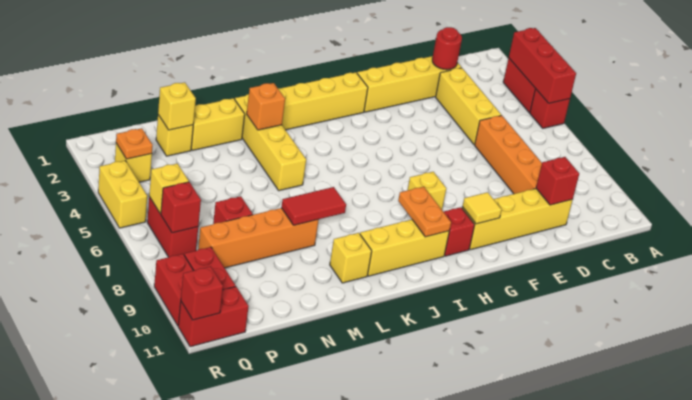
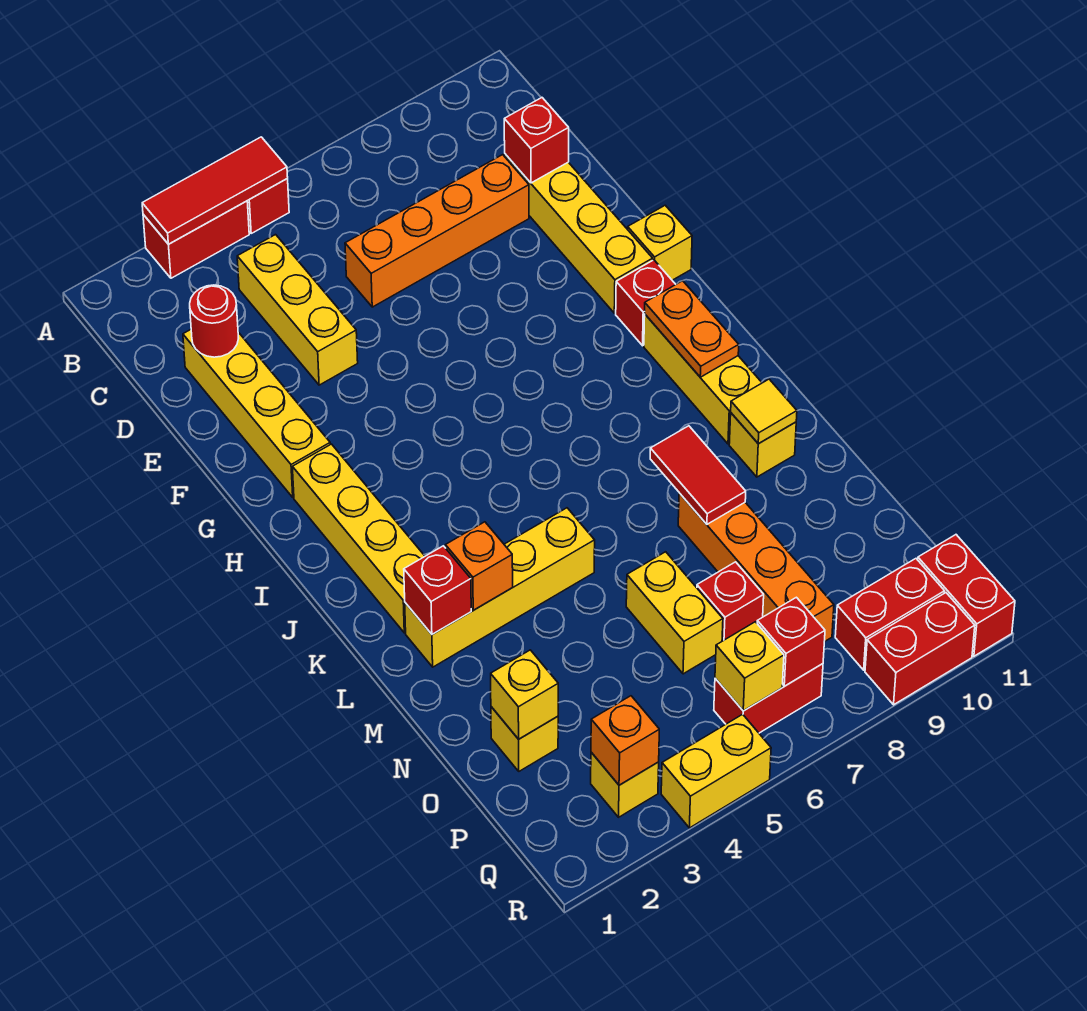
red brick A3:A5 level 2 -> red tile A3:A5 level 2
yellow brick D3:D5 level 1 -> yellow brick C4:E4 level 1
yellow tile G10 level 2 -> yellow tile L10 level 2
yellow brick H8 level 1 -> yellow brick G11 level 1
orange plate I9:I10 level 2 -> orange plate I10:J10 level 2
yellow brick M2:N2 level 1 -> yellow brick N6:O6 level 1
orange plate Q3 level 2 -> orange brick Q3 level 2
red brick R11 level 2 -> red brick L2 level 2

